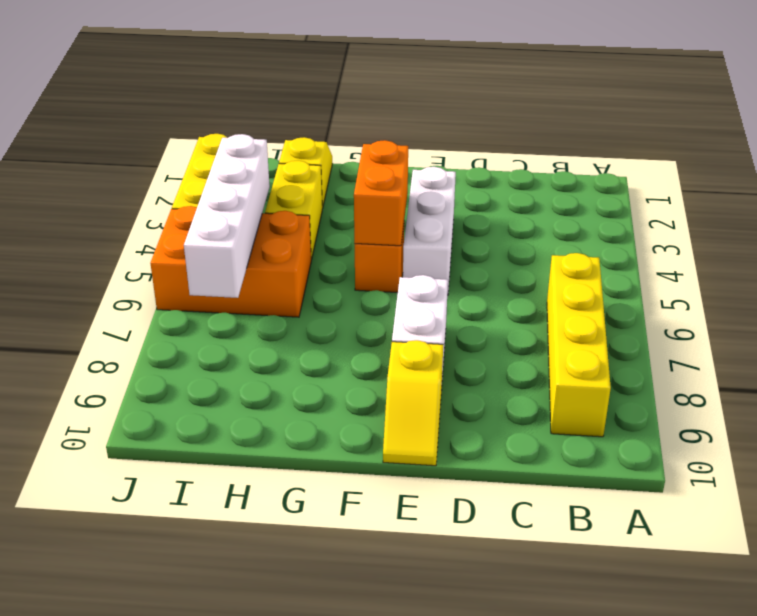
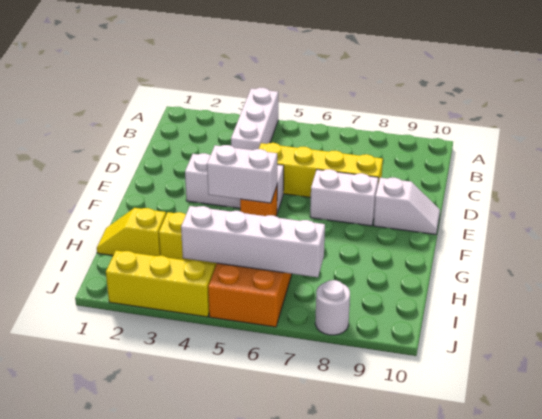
none -> white brick A4:C4 level 1
yellow brick B6:B9 level 1 -> yellow brick D5:D8 level 1
yellow slope E9:E10 level 1 top 9 -> white slope E9:E10 level 1 top 9
orange brick F4:F5 level 2 -> white brick F4:F5 level 2
none -> white round brick J8 level 1

